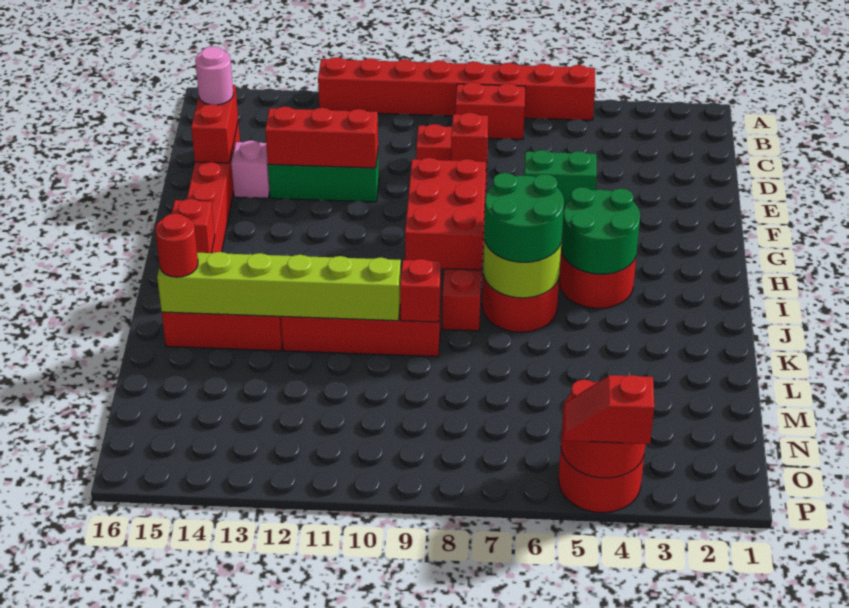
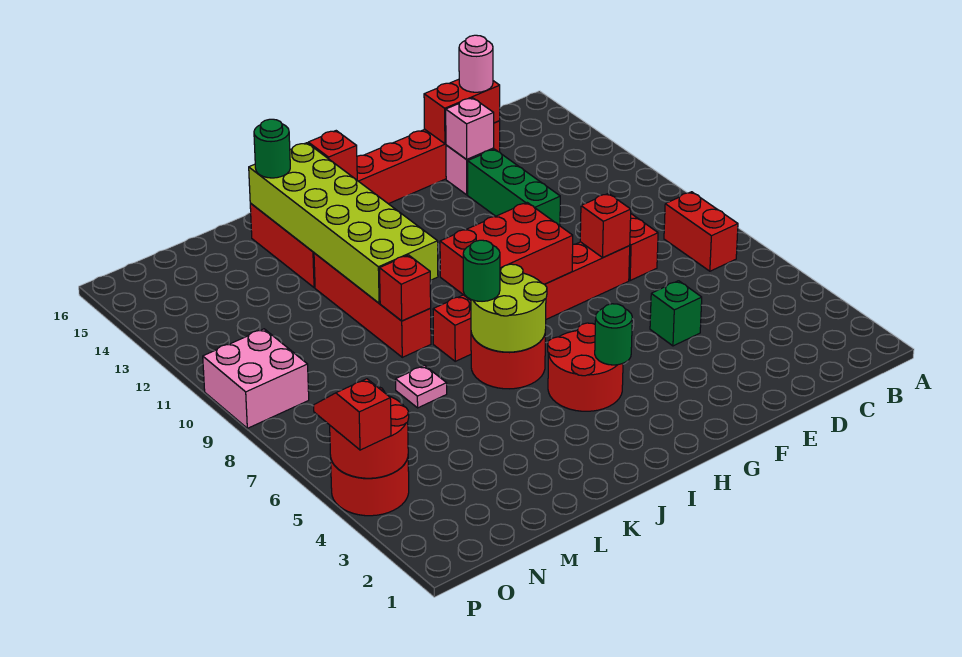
red brick A5:A12 level 1 -> none
green brick E5:E6 level 1 -> green brick E5 level 1
red brick E11:E13 level 2 -> none
none -> pink brick E14 level 2
green round brick H4:I5 level 2 -> green round brick H4 level 2
green round brick I6:J7 level 3 -> green round brick J7 level 3
lime brick K10:K15 level 2 -> lime brick J10:K15 level 2
red round brick K15 level 3 -> green round brick K15 level 3
none -> pink plate L7 level 1
none -> pink brick O9:P10 level 1

